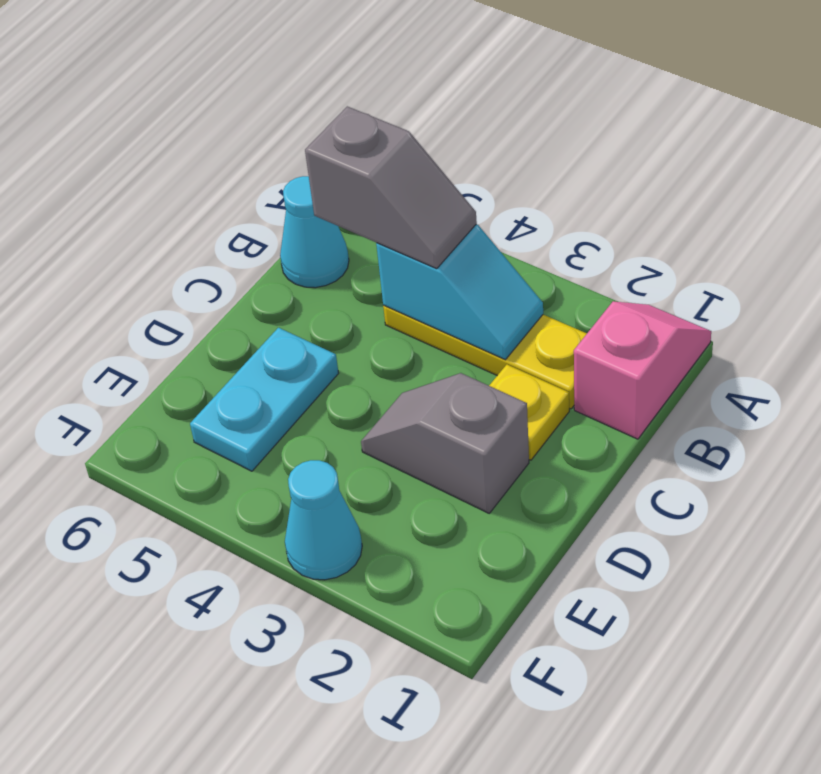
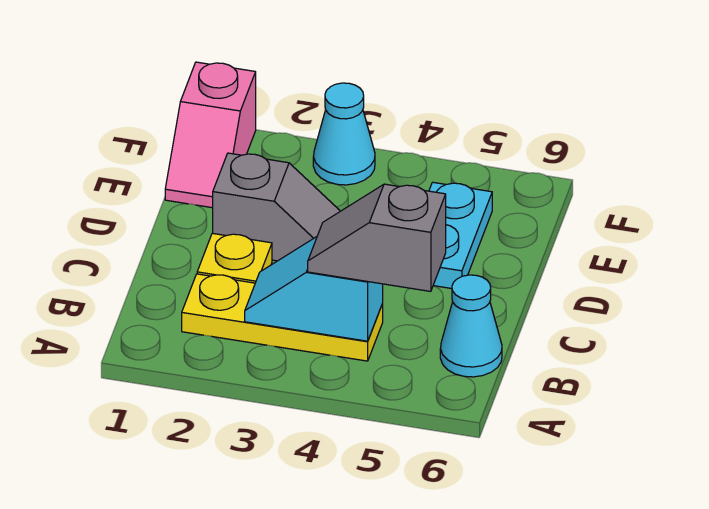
pink slope A1:B1 level 1 top B -> pink slope E1:F1 level 1 top F

